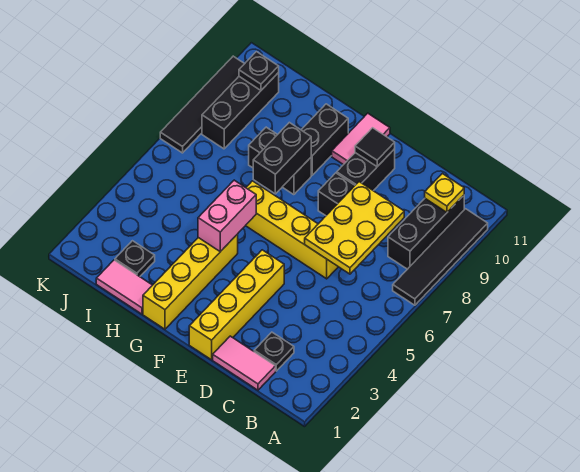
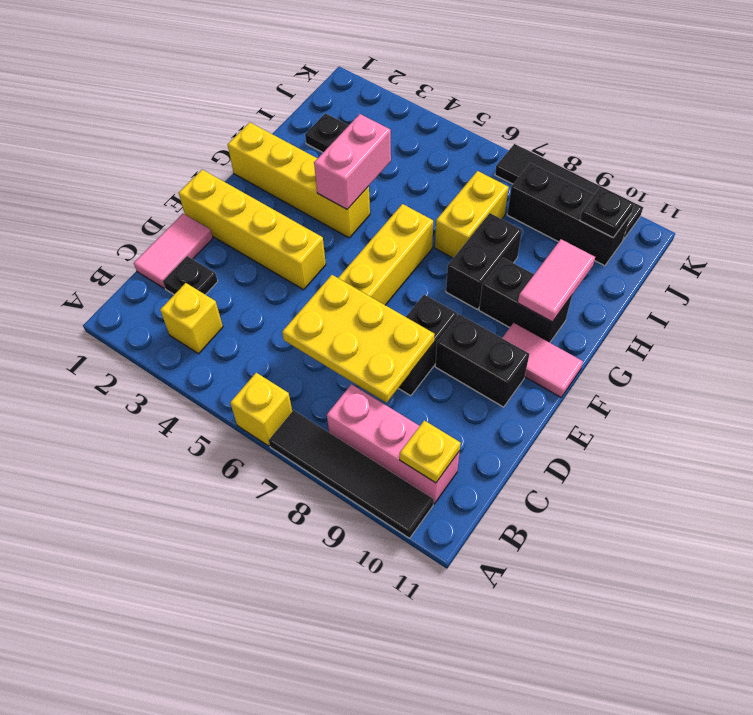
none -> yellow brick A6 level 1
none -> yellow brick B3 level 1
black brick B8:B10 level 1 -> pink brick B8:B10 level 1
black tile E10 level 2 -> none
pink brick G4:G5 level 2 -> pink brick G4:H4 level 2
black brick G7:G8 level 2 -> none
pink tile H1:I1 level 1 -> pink tile G10:H10 level 2
none -> yellow brick H7:I7 level 1

